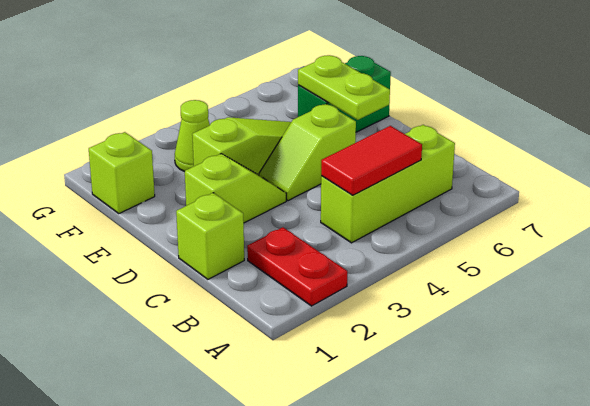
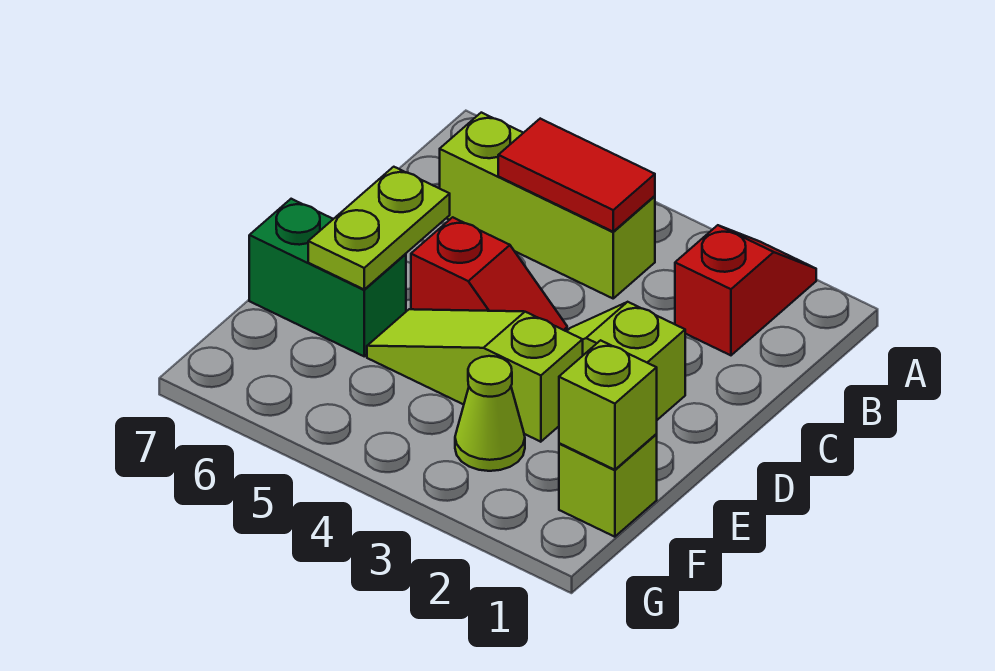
red plate A2:B2 level 1 -> red slope A2:B2 level 1 top B
lime brick C1 level 1 -> lime brick F1 level 2
lime slope D4:D5 level 1 top 5 -> red slope D4:D5 level 1 top 5

